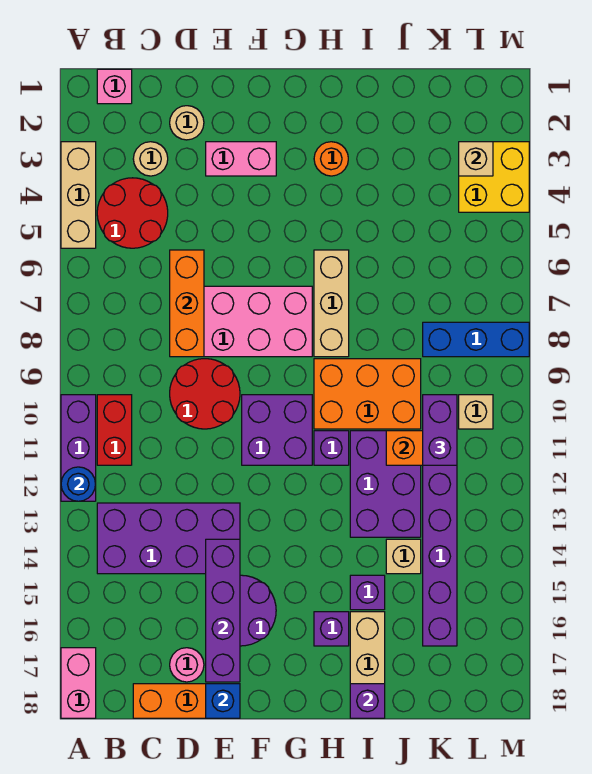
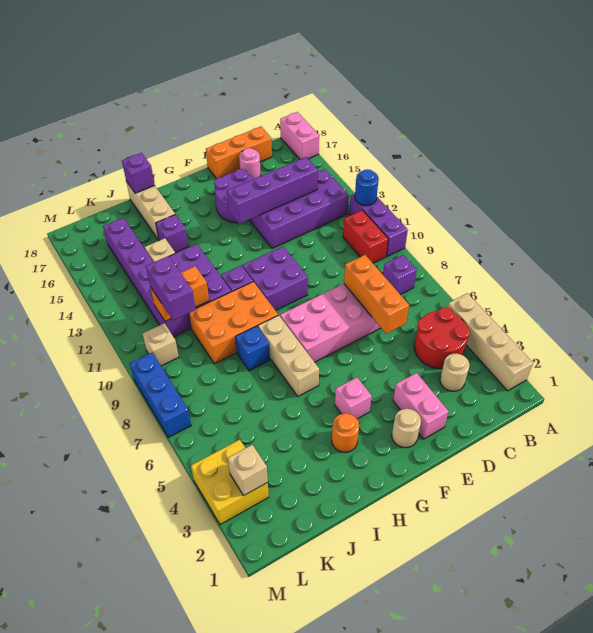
tan brick A3:A5 level 1 -> tan brick A2:A5 level 1
pink brick B1 level 1 -> pink brick G4 level 1
tan round brick D2 level 1 -> tan round brick F2 level 1
red round brick D9:E10 level 1 -> none
pink brick E3:F3 level 1 -> pink brick E2:E3 level 1
purple brick E14:E17 level 2 -> purple brick C14:F14 level 2
blue brick E18 level 2 -> blue brick I8 level 1
purple brick H16 level 1 -> purple brick B8 level 1
blue brick K8:M8 level 1 -> blue brick M7:M9 level 1

